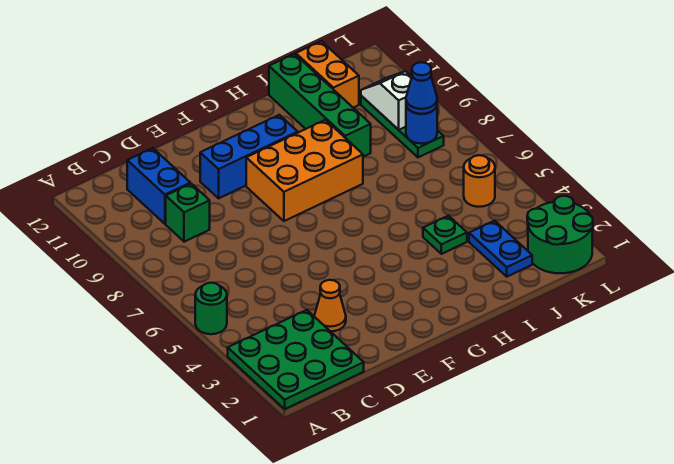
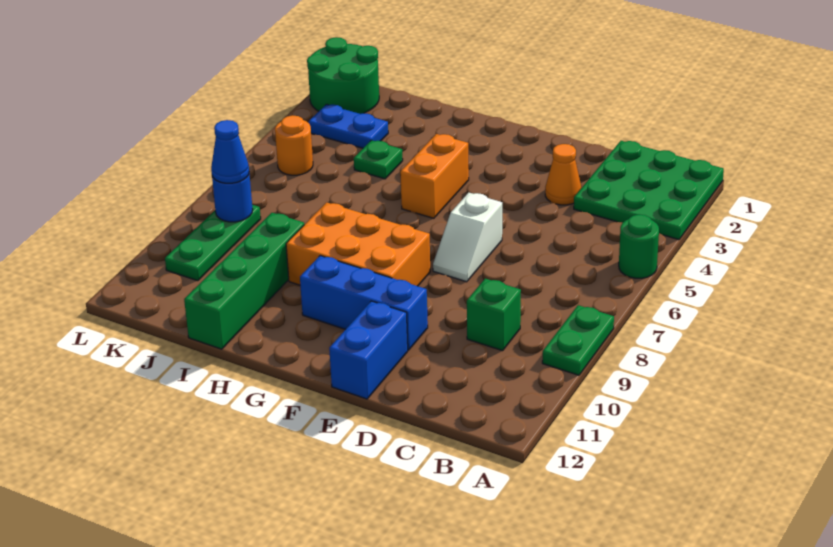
none -> green plate A8:A9 level 1
blue brick C10:C11 level 1 -> blue brick E11:E12 level 1
blue plate J2:J3 level 1 -> blue plate J3:K3 level 1
orange brick J11:J12 level 1 -> orange brick G4:G5 level 1
white slope K9:K10 level 2 top 9 -> white slope E6:E7 level 1 top 6

